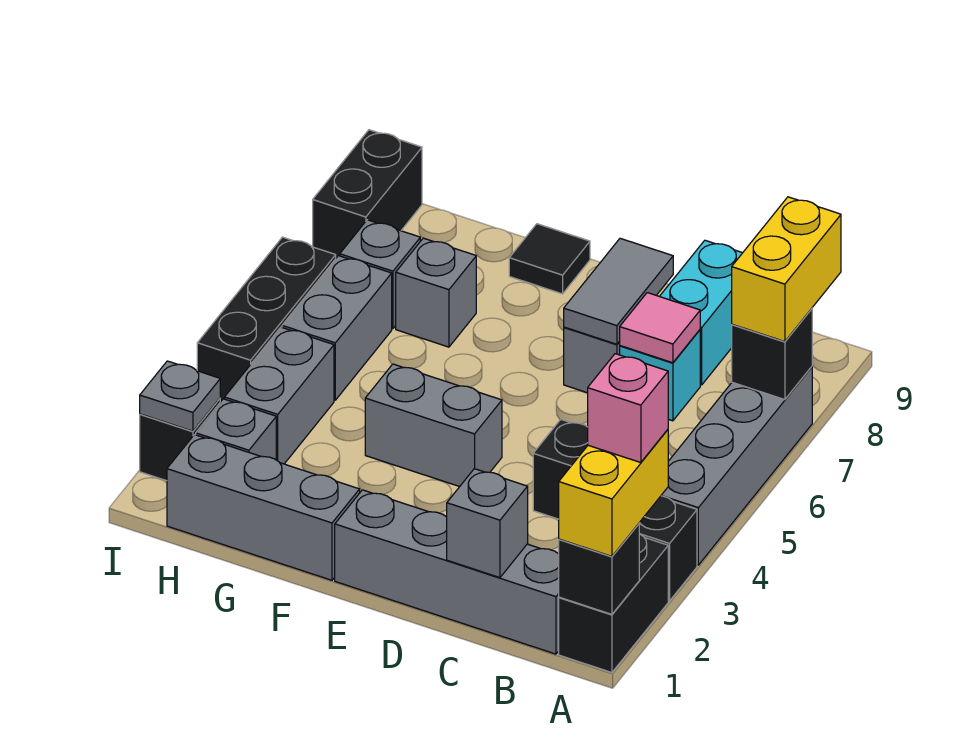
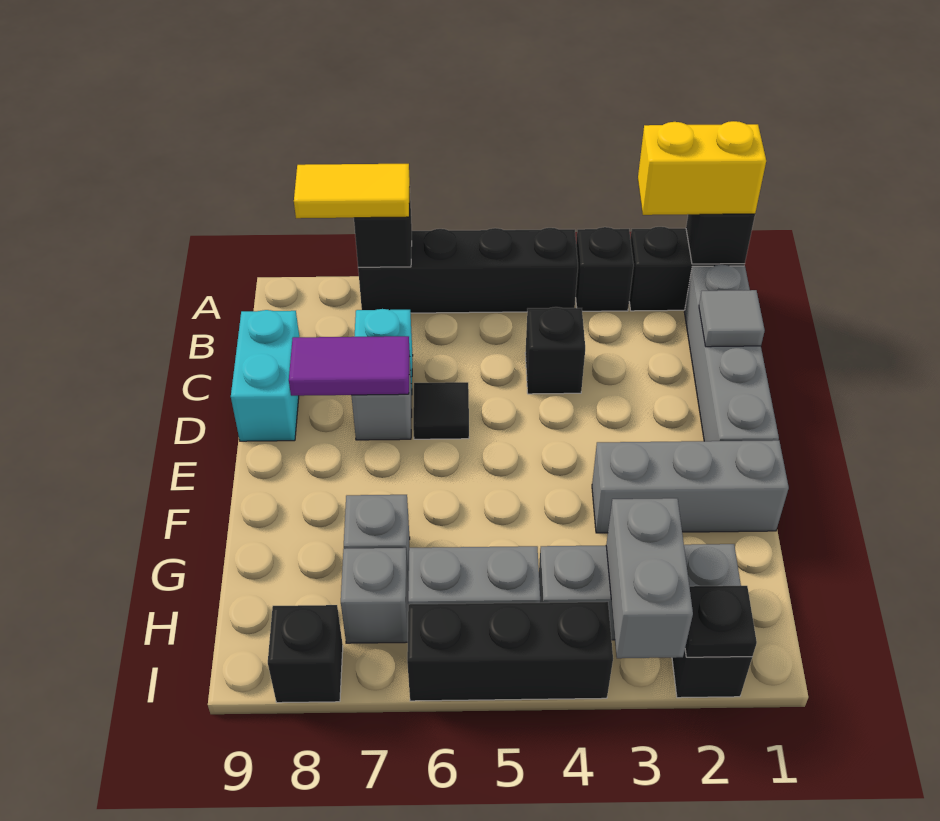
pink brick A2 level 4 -> none
grey brick A4:A7 level 1 -> black brick A4:A7 level 1
yellow brick A7:A8 level 3 -> yellow tile A7:A8 level 3
grey brick C1 level 2 -> grey tile C1 level 2
pink tile C7 level 2 -> none
cyan brick C8:C9 level 1 -> cyan brick C9:D9 level 1
grey tile D7:D8 level 2 -> purple tile D7:D8 level 2
grey brick E4:F4 level 1 -> grey brick H3:I3 level 2
grey brick F1:H1 level 1 -> grey brick F1:F3 level 1
black tile F9 level 1 -> black tile D6 level 1
grey plate I2 level 2 -> black plate I2 level 2
black brick I8:I9 level 1 -> black brick I8 level 1

